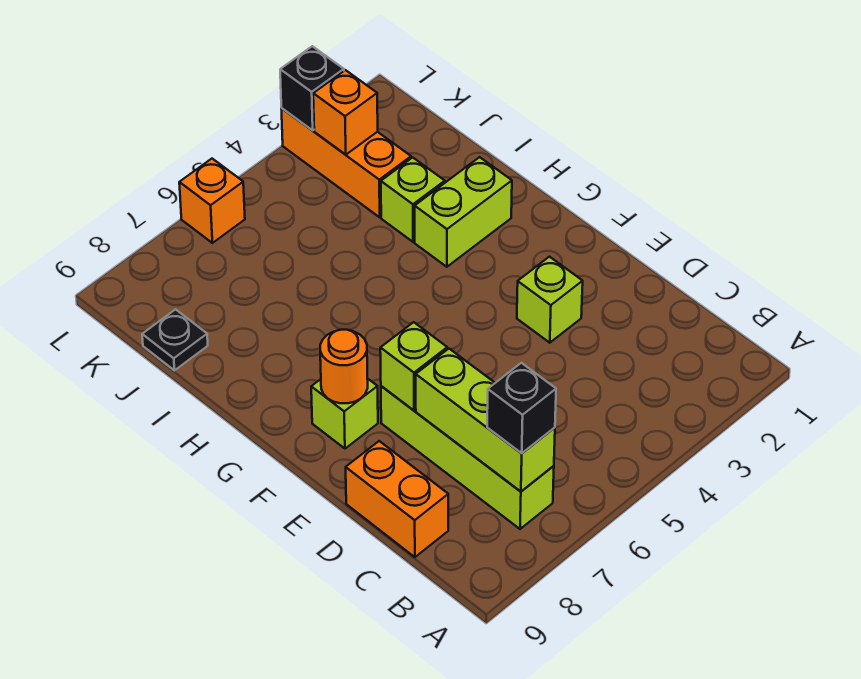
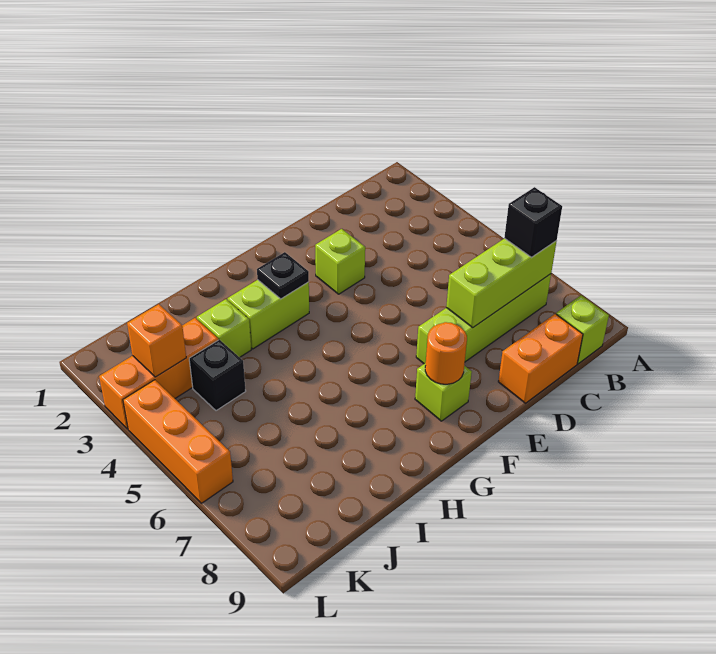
lime brick E7 level 2 -> lime brick B9 level 1
lime brick H2:H3 level 1 -> lime brick G3:H3 level 1
black plate J9 level 1 -> black plate G3 level 2
black brick L3 level 2 -> black brick J4 level 1
orange brick L6 level 1 -> orange brick L4:L6 level 1

